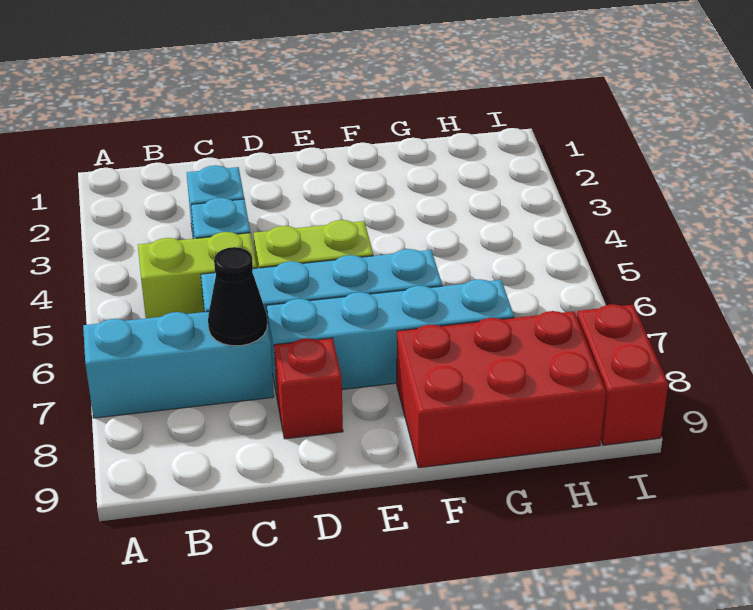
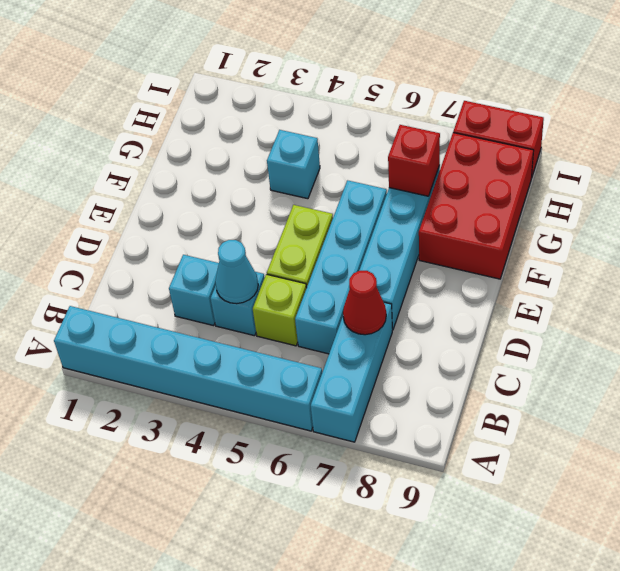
none -> cyan brick A1:A6 level 1
lime brick B5:C5 level 1 -> lime brick C5 level 1
none -> cyan cone C4 level 2
black cone C7 level 2 -> red cone C7 level 2
red brick D8 level 1 -> red brick G7 level 2
none -> cyan brick G4 level 1

